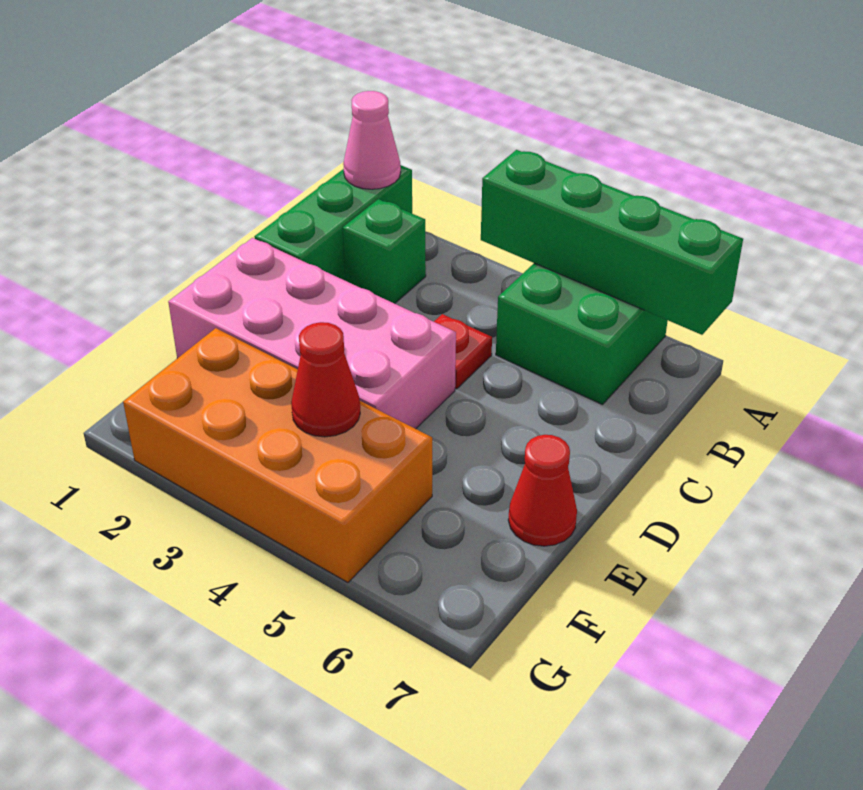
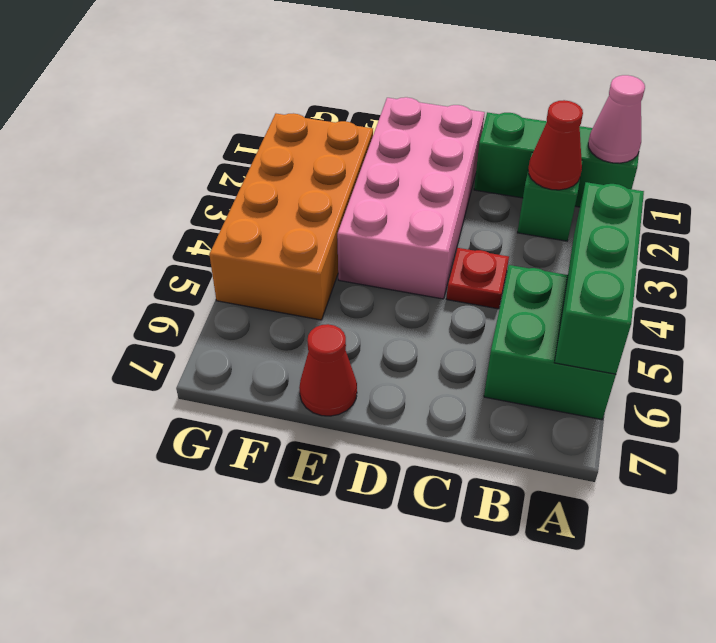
green brick A4:A7 level 2 -> green brick A4:A6 level 2
red cone F4 level 2 -> red cone B2 level 2

